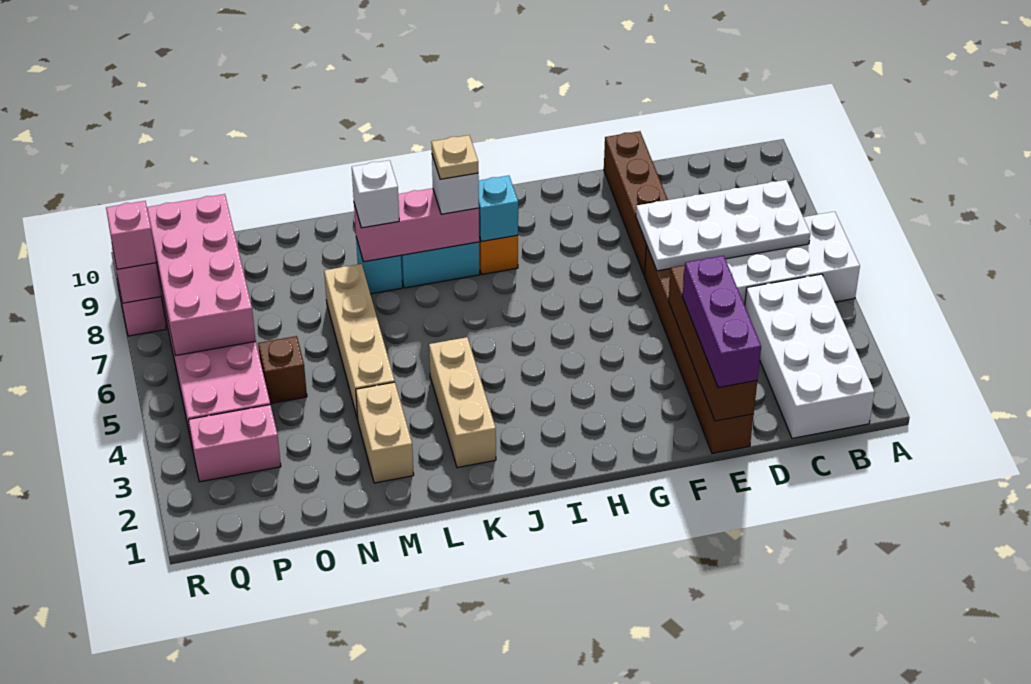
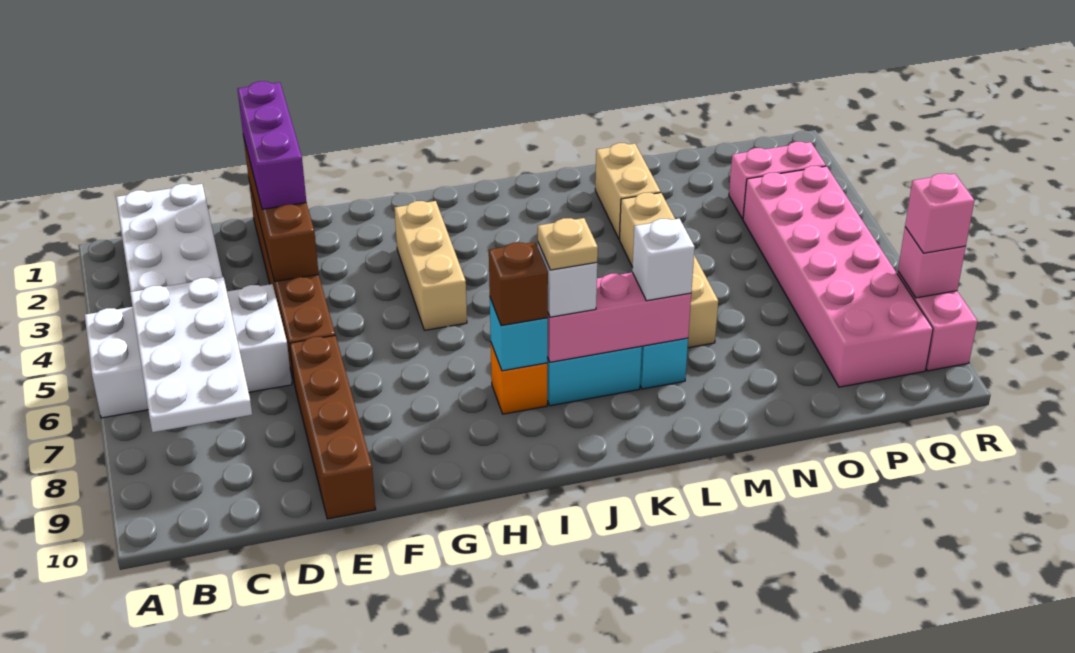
white plate B6:E7 level 2 -> white plate B5:C8 level 2
tan brick K2:K4 level 1 -> tan brick H3:H5 level 1
brown brick O5 level 1 -> brown brick I8 level 3
pink brick P6:Q9 level 2 -> none

